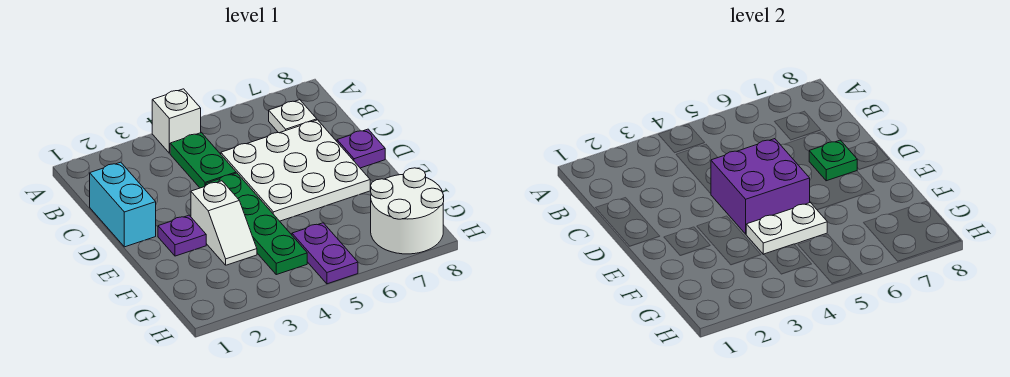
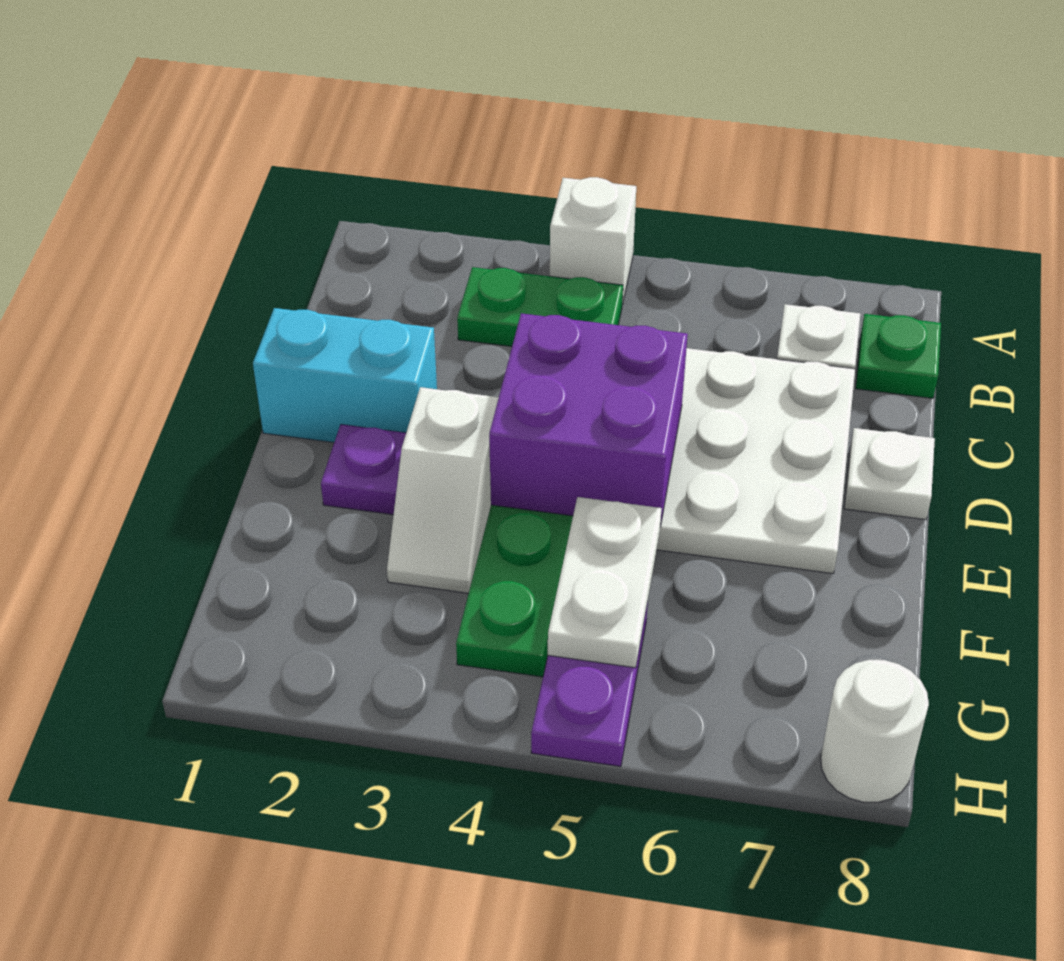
green plate B4:C4 level 1 -> green plate B3:B4 level 1
cyan brick C1:D1 level 1 -> cyan brick D1:D2 level 1
green plate D7 level 2 -> green plate B8 level 1
purple plate D8 level 1 -> white plate D8 level 1
white plate F4:F5 level 2 -> white plate F5:G5 level 2
white round brick G7:H8 level 1 -> white round brick H8 level 1

